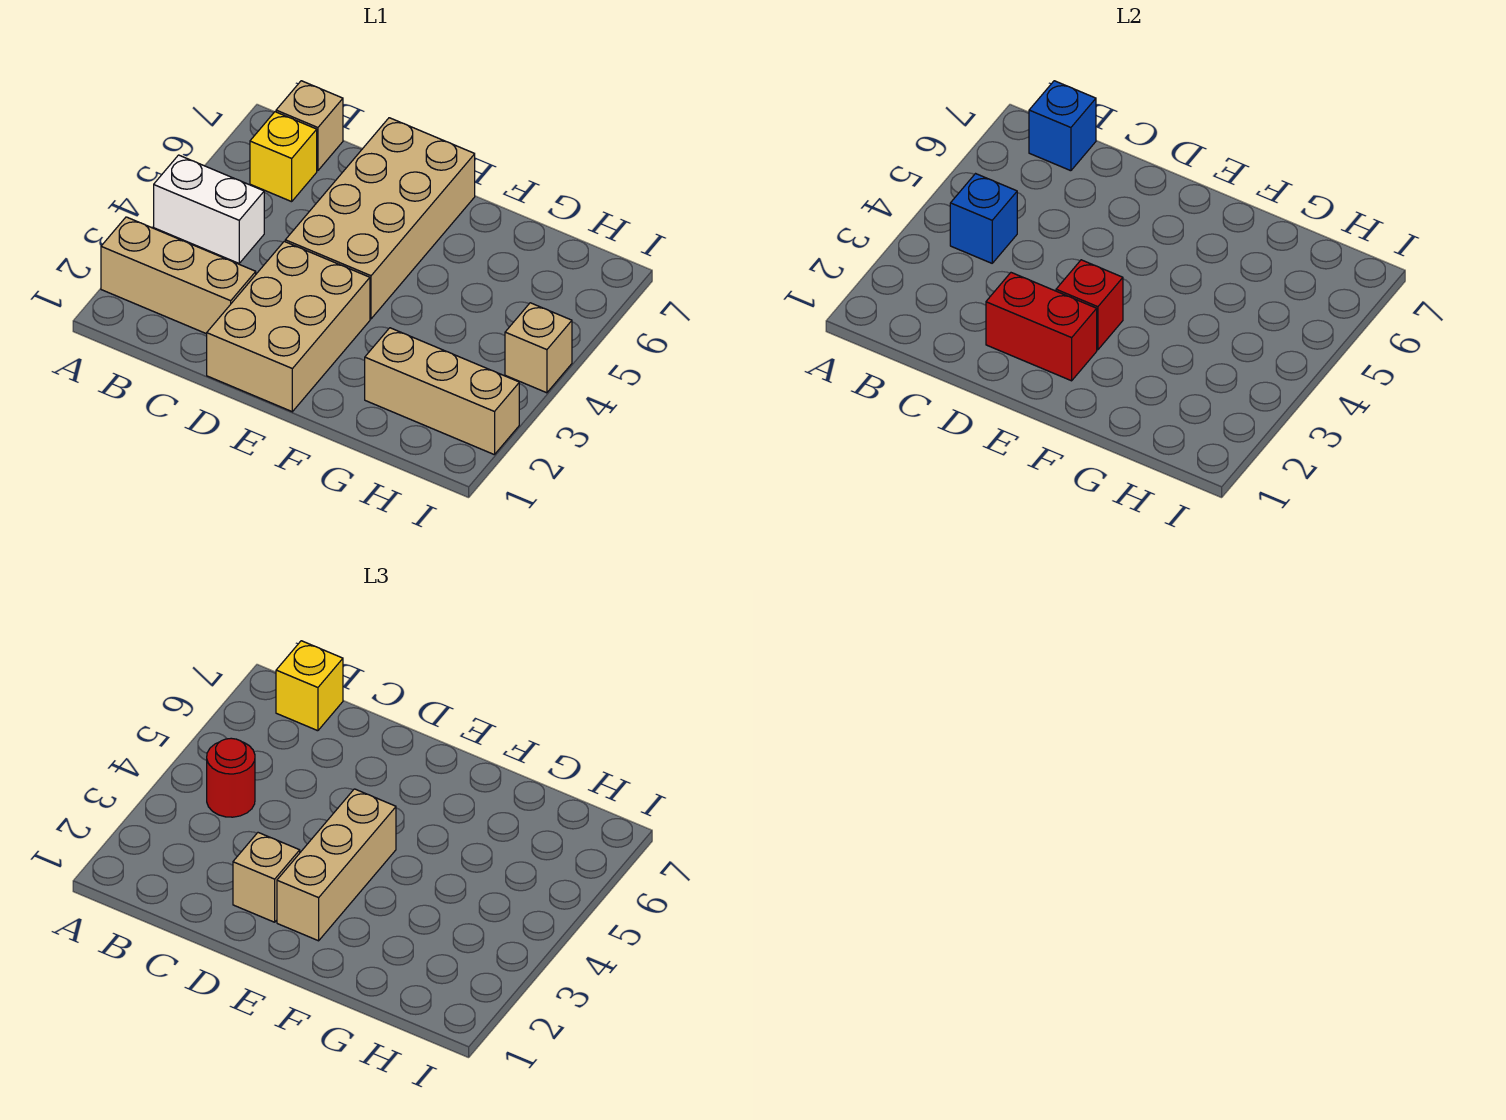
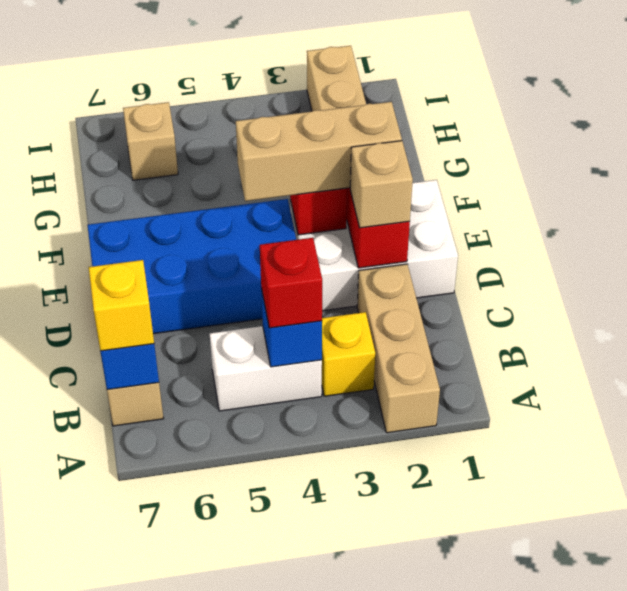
white brick A4:B4 level 1 -> white brick B4:B5 level 1
red round brick B4 level 3 -> red brick B4 level 3
yellow brick B6 level 1 -> yellow brick B3 level 1
tan brick D1:E3 level 1 -> white brick D1:E3 level 1
tan brick D4:E7 level 1 -> blue brick D4:E7 level 1
tan brick I4 level 1 -> tan brick H6 level 1

